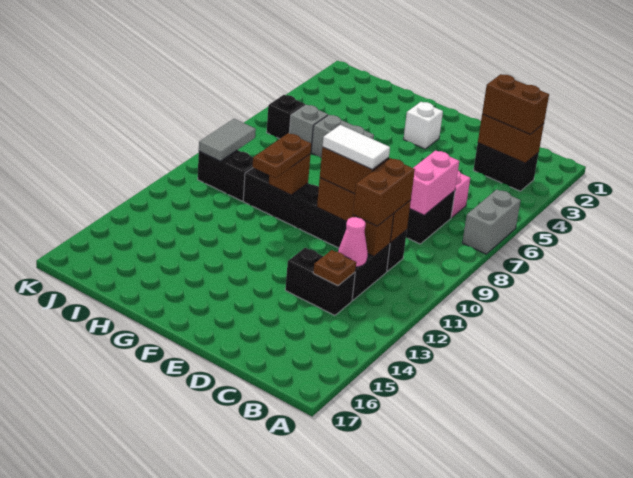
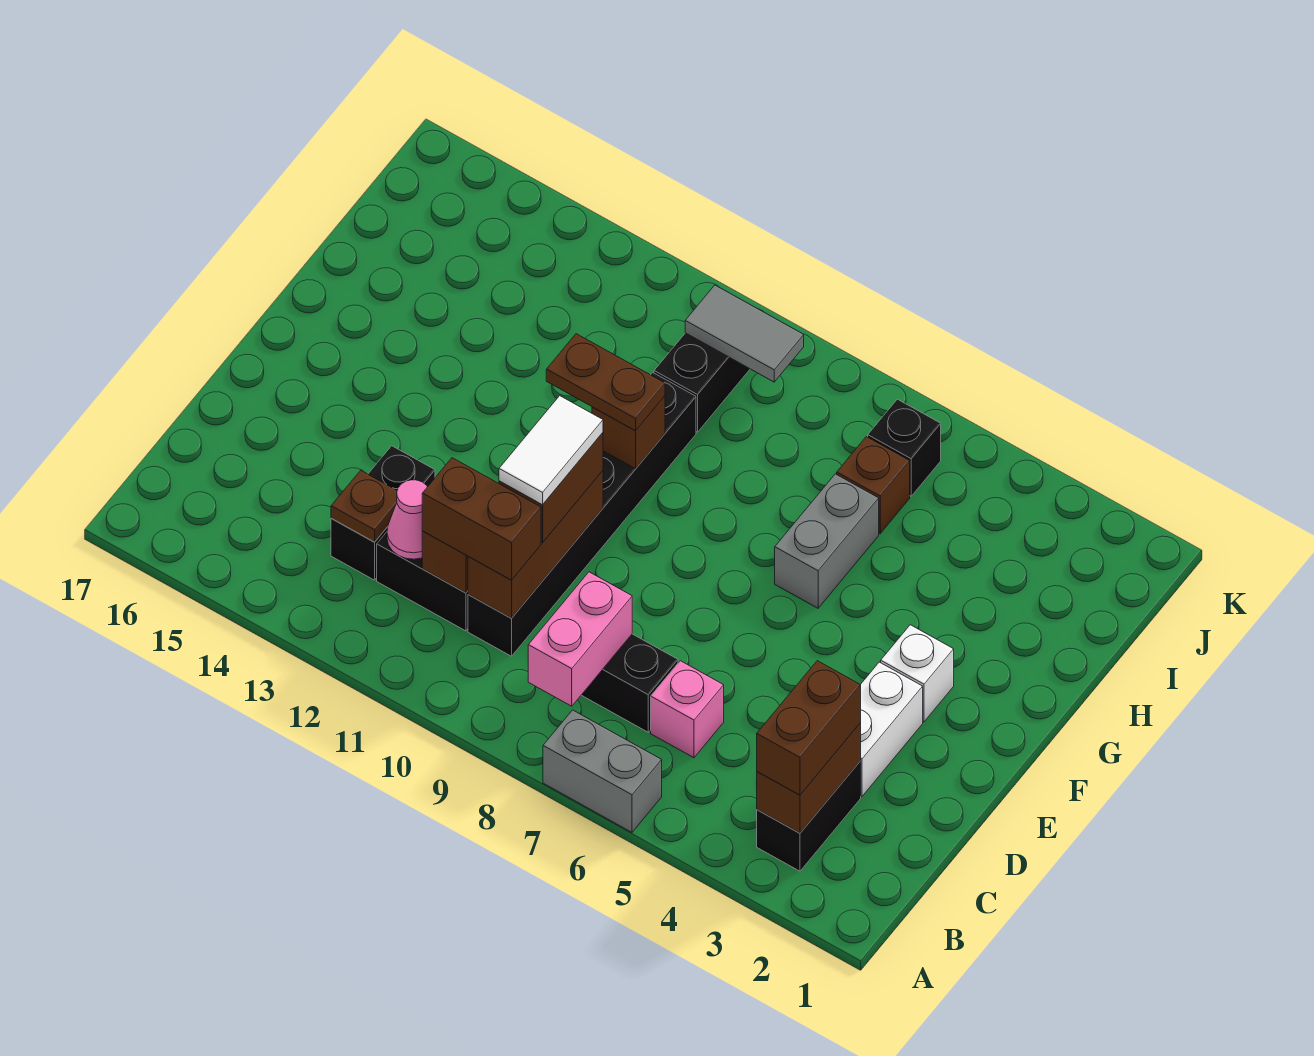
pink brick C7:C8 level 2 -> pink brick B8:C8 level 2
none -> white brick D3:E3 level 1
grey brick I6 level 1 -> brown brick I6 level 1

